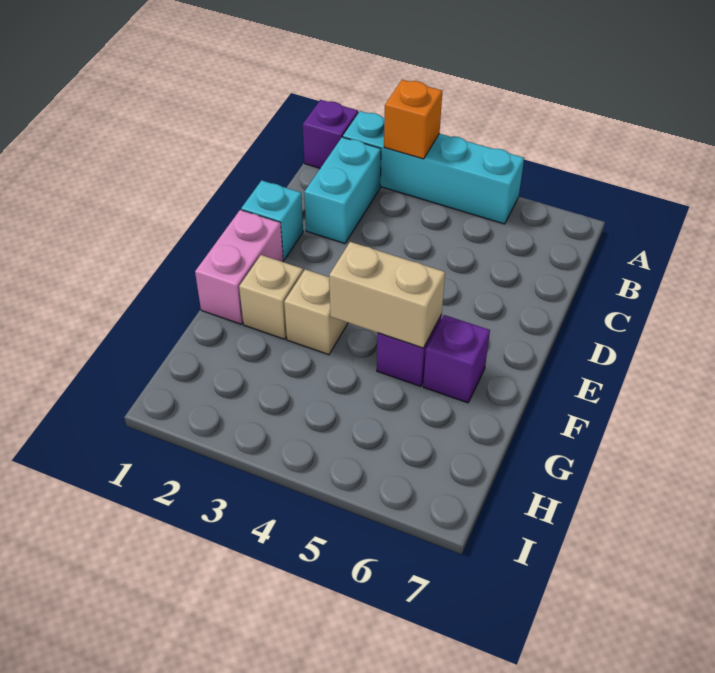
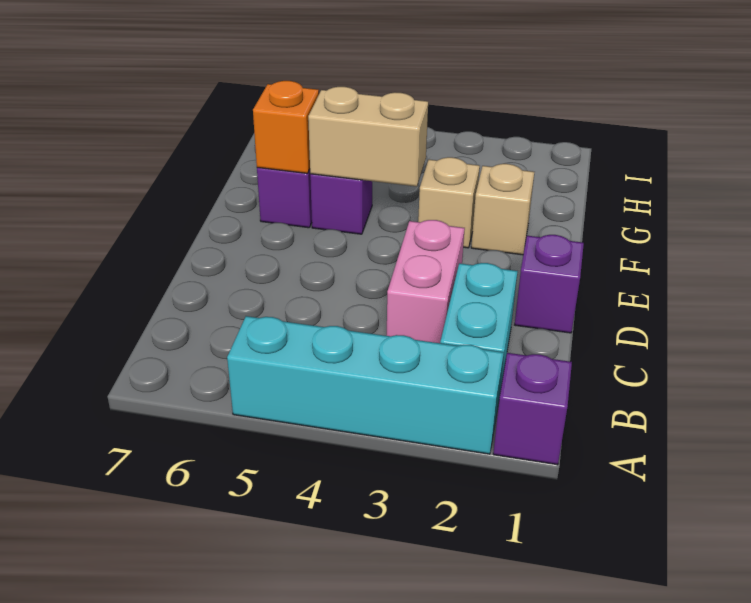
orange brick A3 level 2 -> orange brick F6 level 2
cyan brick D1 level 1 -> purple brick D1 level 1
pink brick E1:F1 level 1 -> pink brick C3:D3 level 1

